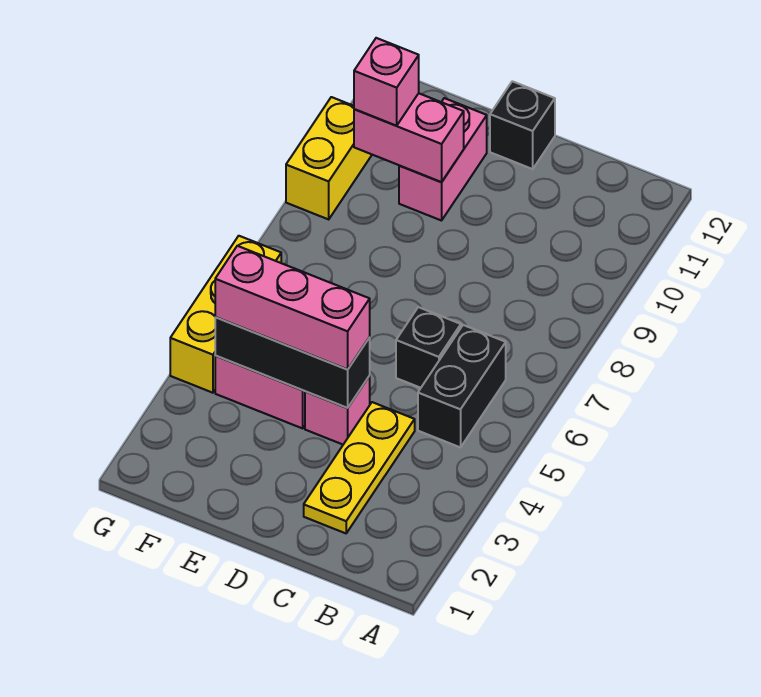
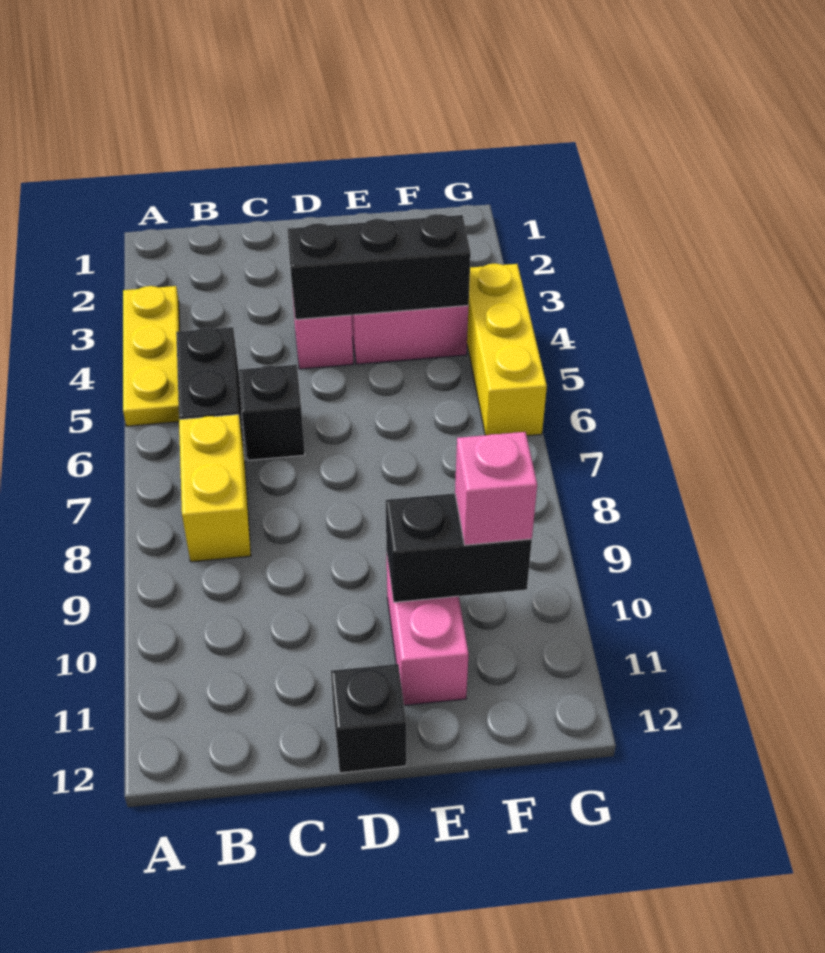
yellow plate C2:C4 level 1 -> yellow plate A3:A5 level 1
pink brick D4:F4 level 3 -> none
pink brick E10:F10 level 2 -> black brick E10:F10 level 2
yellow brick G9:G10 level 1 -> yellow brick B7:B8 level 1

